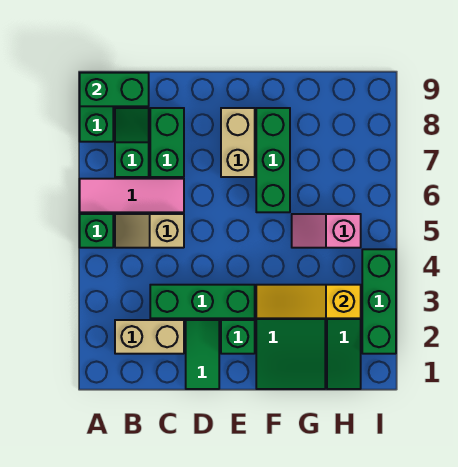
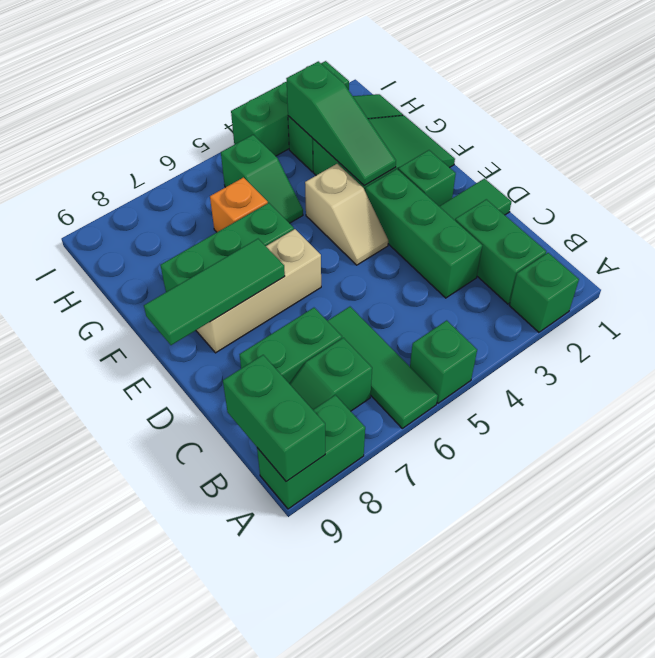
none -> green brick A2 level 1
pink tile A6:C6 level 1 -> green tile A6:C6 level 1
tan brick B2:C2 level 1 -> green brick B2:C2 level 1
tan slope B5:C5 level 1 top C -> tan slope E4:F4 level 1 top F
tan brick E7:E8 level 1 -> tan brick E6:E8 level 1
none -> green tile E7:E9 level 2
yellow slope F3:H3 level 2 top H -> green slope F3:H3 level 2 top H
pink slope G5:H5 level 1 top H -> green slope G5:H5 level 1 top H
none -> orange brick G6 level 1

